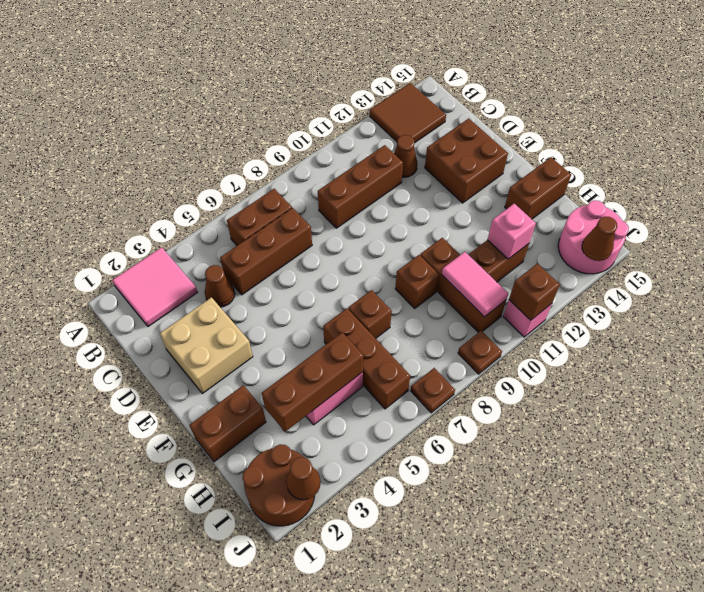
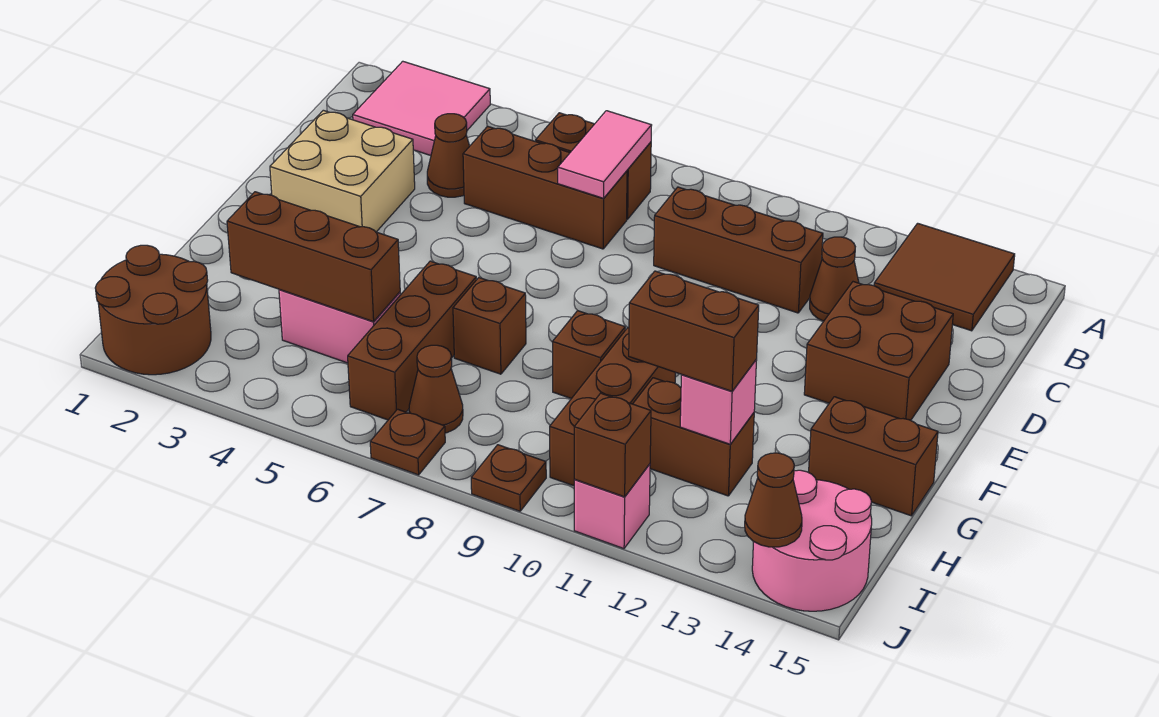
brown brick G1:G2 level 1 -> brown brick H11:H12 level 3
pink tile H10:I10 level 2 -> pink tile B7:C7 level 2
brown cone J2 level 2 -> brown cone I7 level 1

